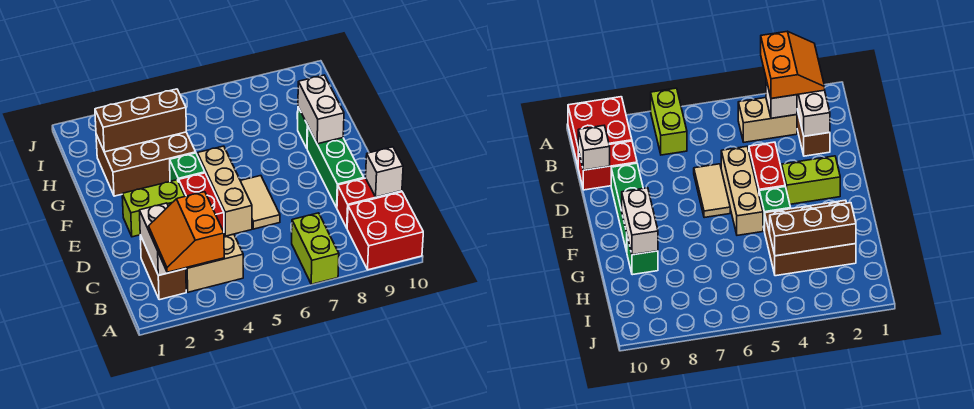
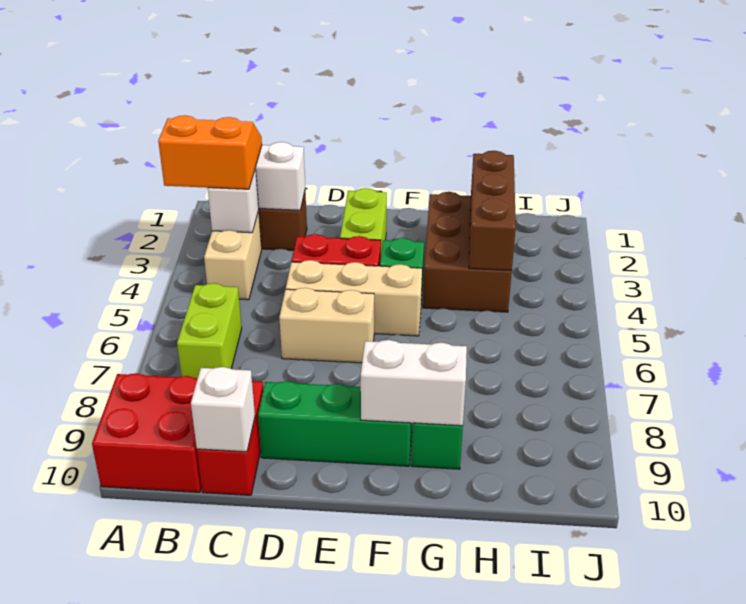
lime brick A7:B7 level 1 -> lime brick B6:B7 level 1
tan tile D6:E6 level 1 -> tan brick D6:E6 level 1

